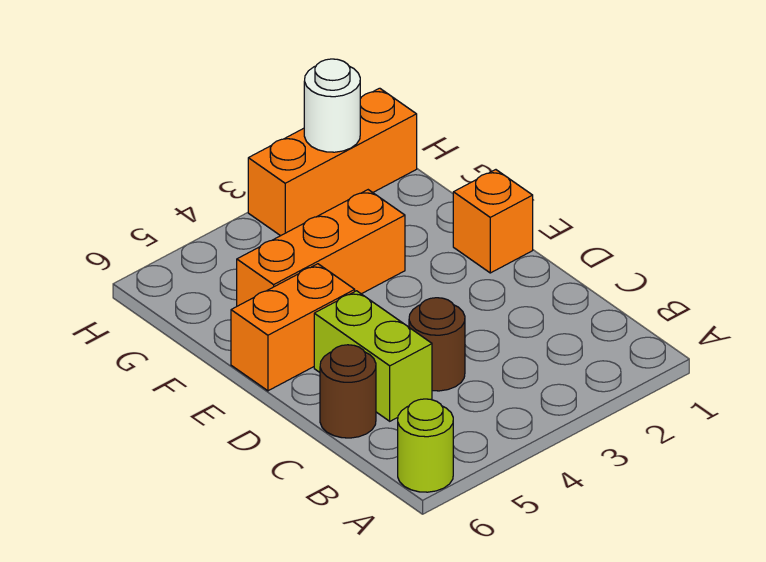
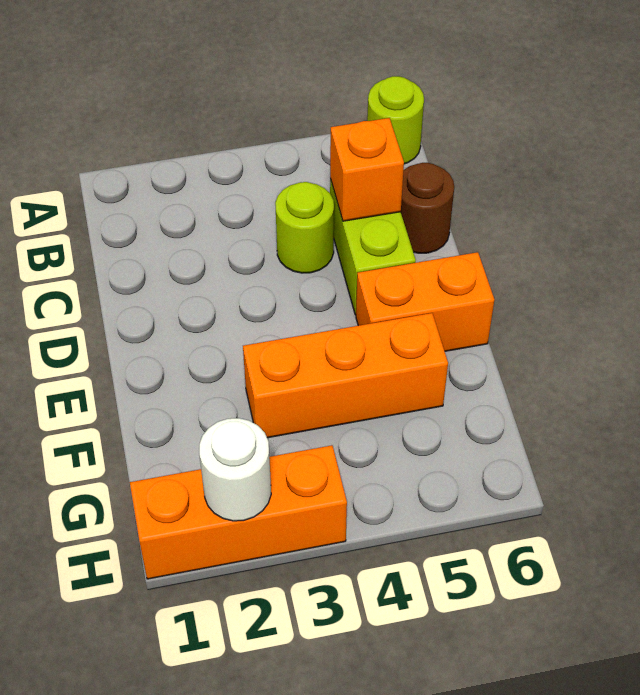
brown round brick C4 level 1 -> lime round brick C4 level 1
orange brick E1 level 1 -> orange brick C5 level 2

